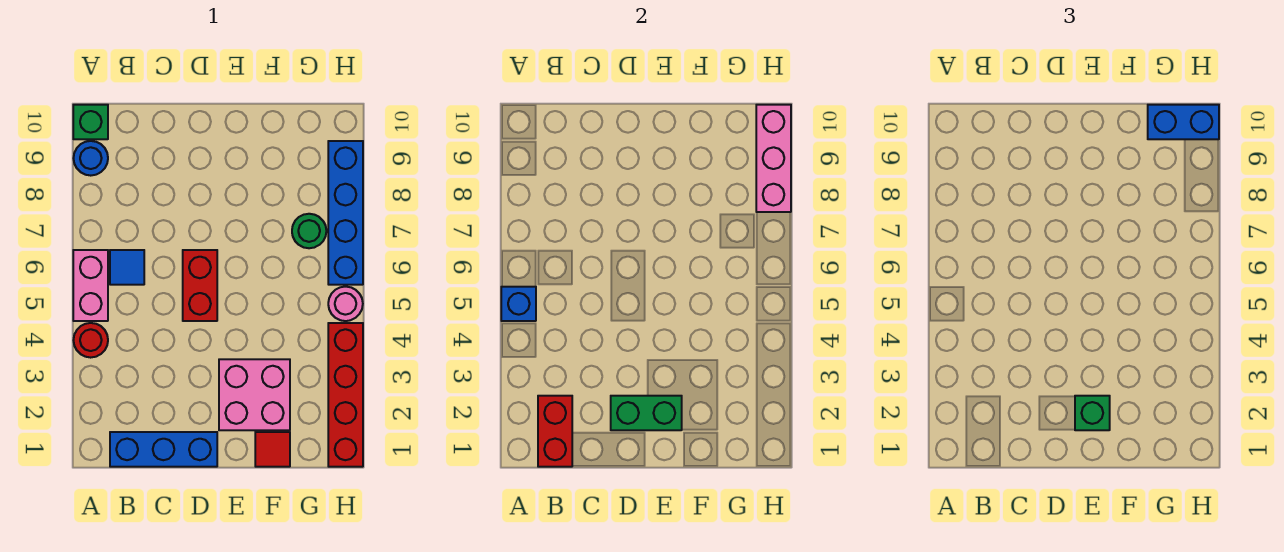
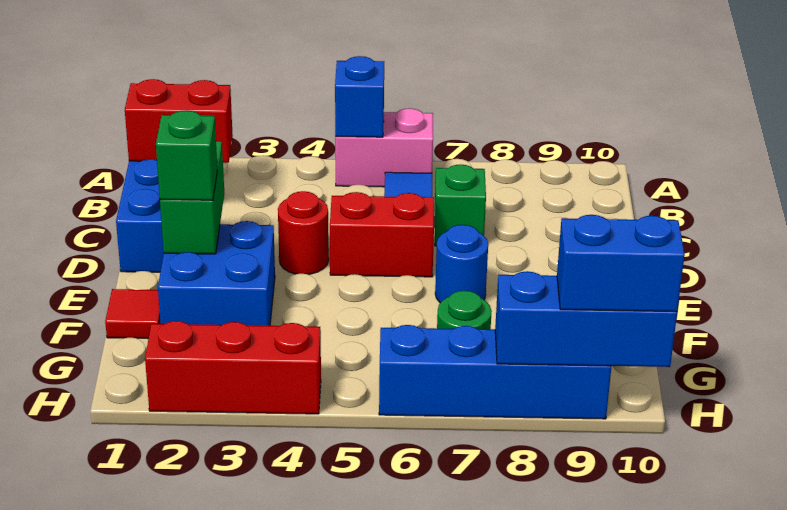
red round brick A4 level 1 -> red round brick D4 level 1
blue round brick A9 level 1 -> blue round brick E7 level 1
green brick A10 level 1 -> green brick C7 level 1
pink brick E2:F3 level 1 -> blue brick E2:F3 level 1
blue brick G10:H10 level 3 -> blue brick H9:H10 level 3
red brick H1:H4 level 1 -> red brick H2:H4 level 1
pink round brick H5 level 1 -> none
pink brick H8:H10 level 2 -> blue brick H8:H10 level 2

